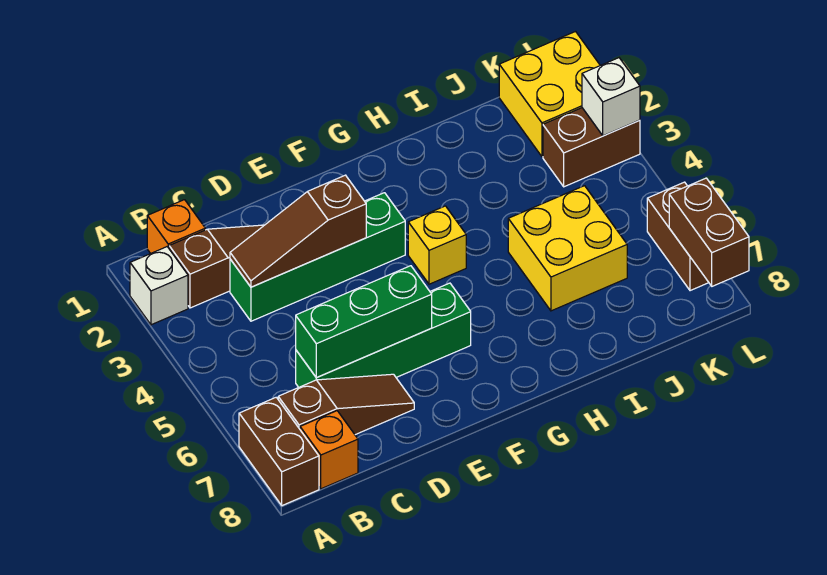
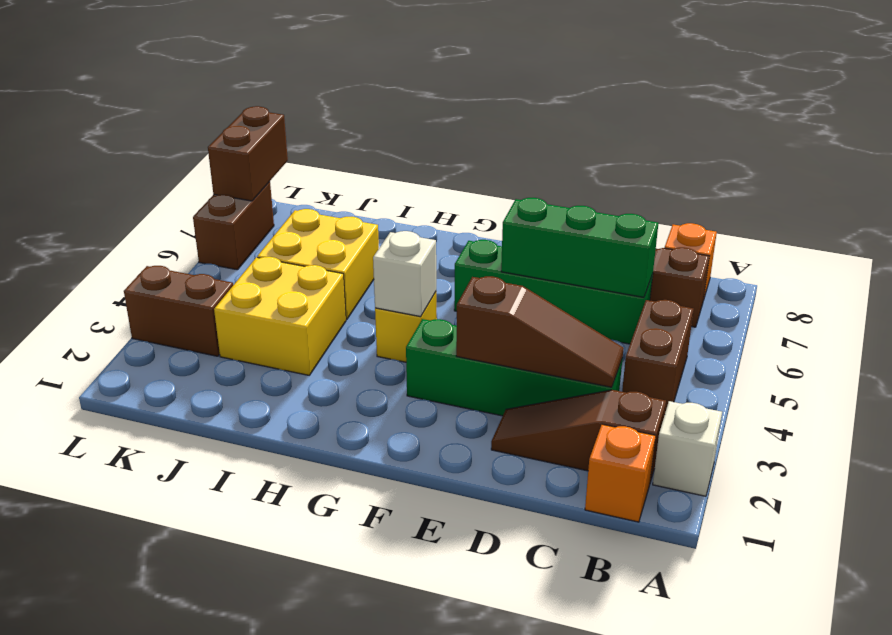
brown brick A7:A8 level 1 -> brown brick B4:B5 level 1
yellow brick K1:L2 level 1 -> yellow brick I3:J4 level 1
white brick L3 level 2 -> white brick G4 level 2

